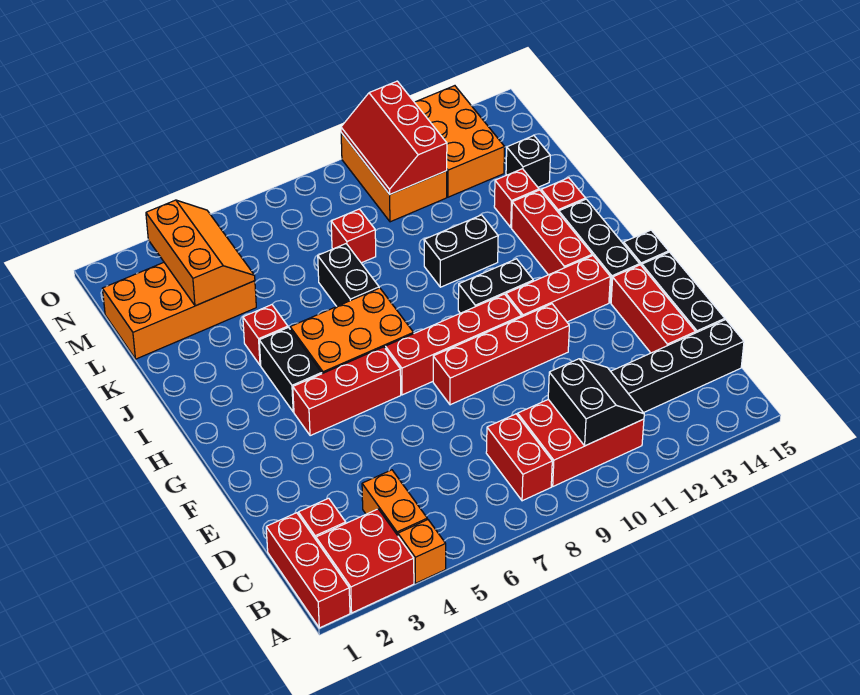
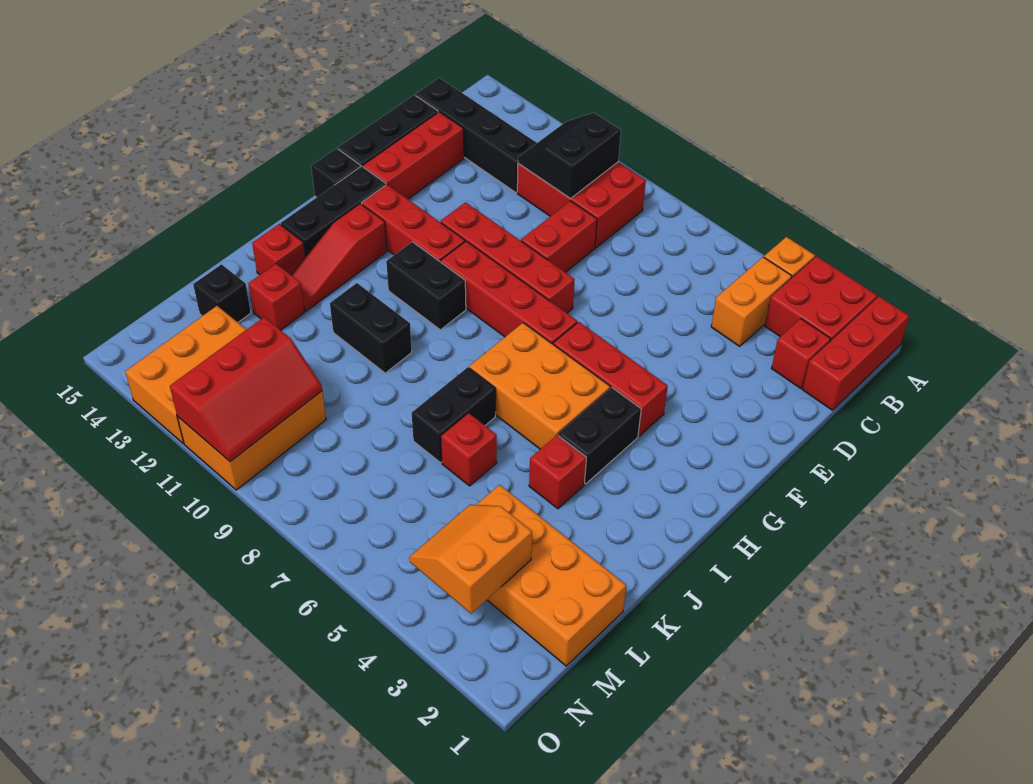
red brick B8:C8 level 1 -> red brick D9:E9 level 1
red brick H13:J13 level 1 -> red slope H13:J13 level 1 top H
orange slope L3:N4 level 2 top 3 -> orange slope M3:N4 level 2 top 3
red brick L8 level 1 -> red brick K6 level 1

